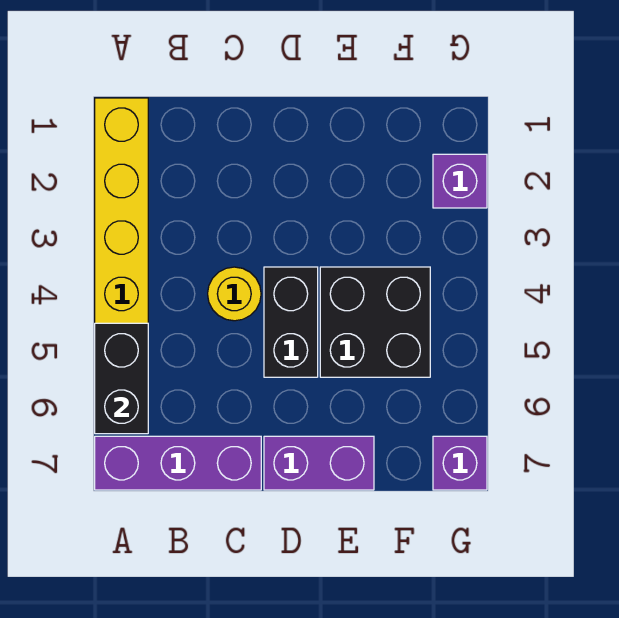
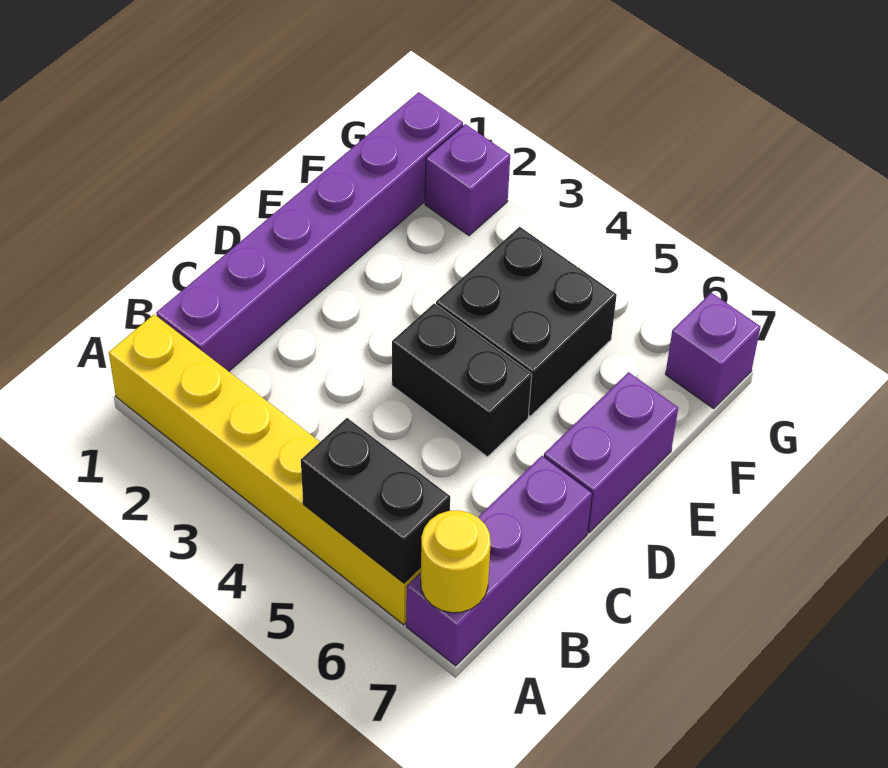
none -> purple brick B1:G1 level 1
yellow round brick C4 level 1 -> yellow round brick A7 level 2

